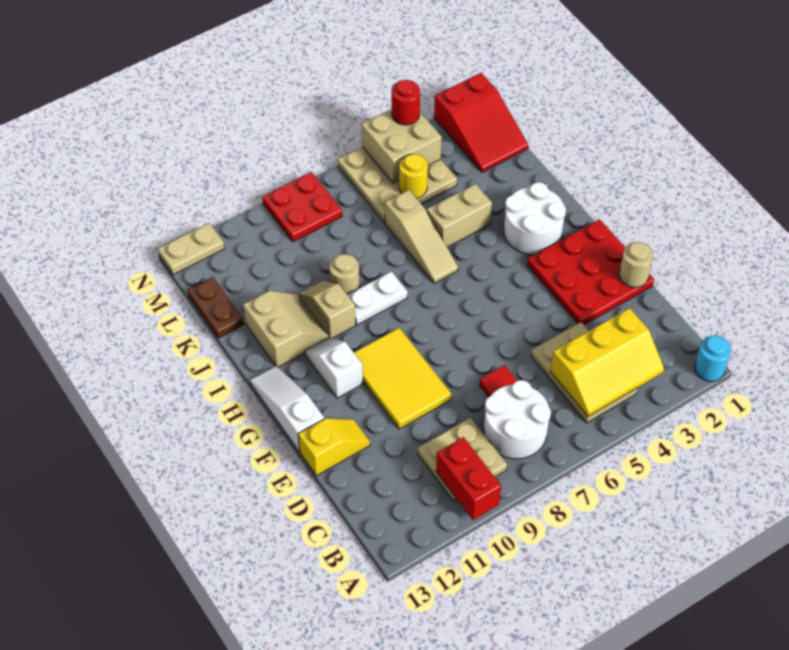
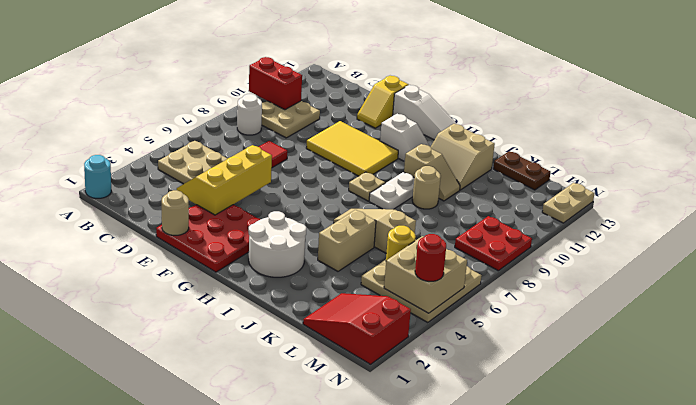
yellow slope B3:C5 level 2 top C -> yellow slope D3:E5 level 2 top E
white round brick B7:C8 level 1 -> white round brick B8 level 1
none -> tan plate H8 level 1

